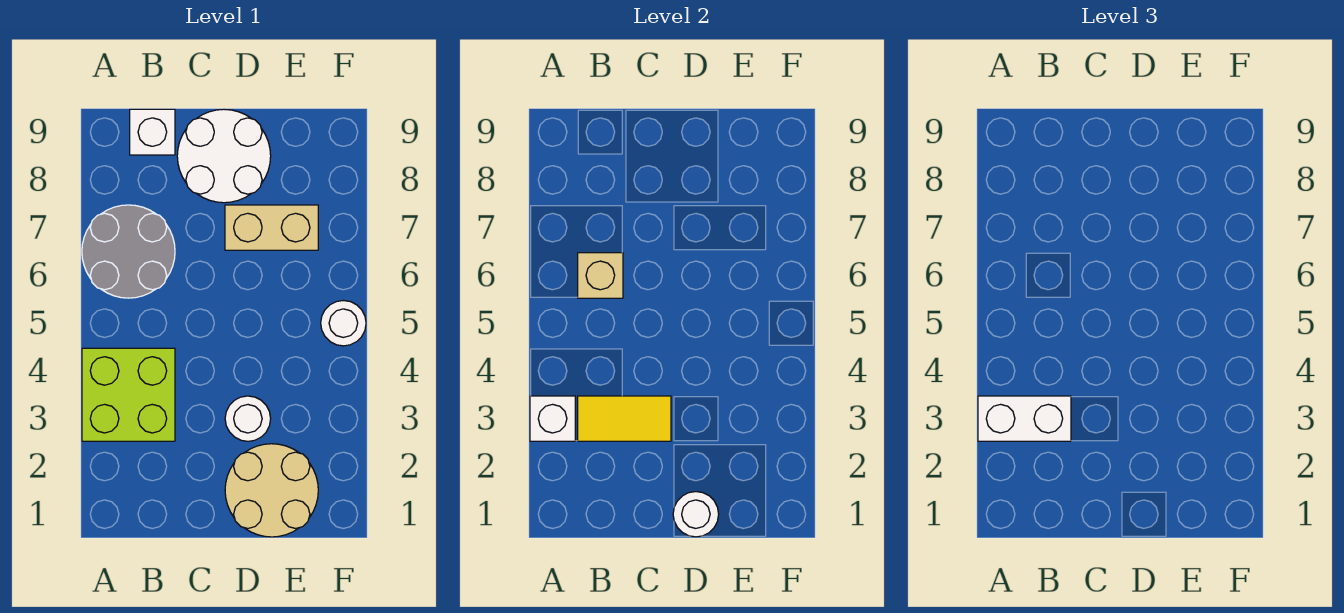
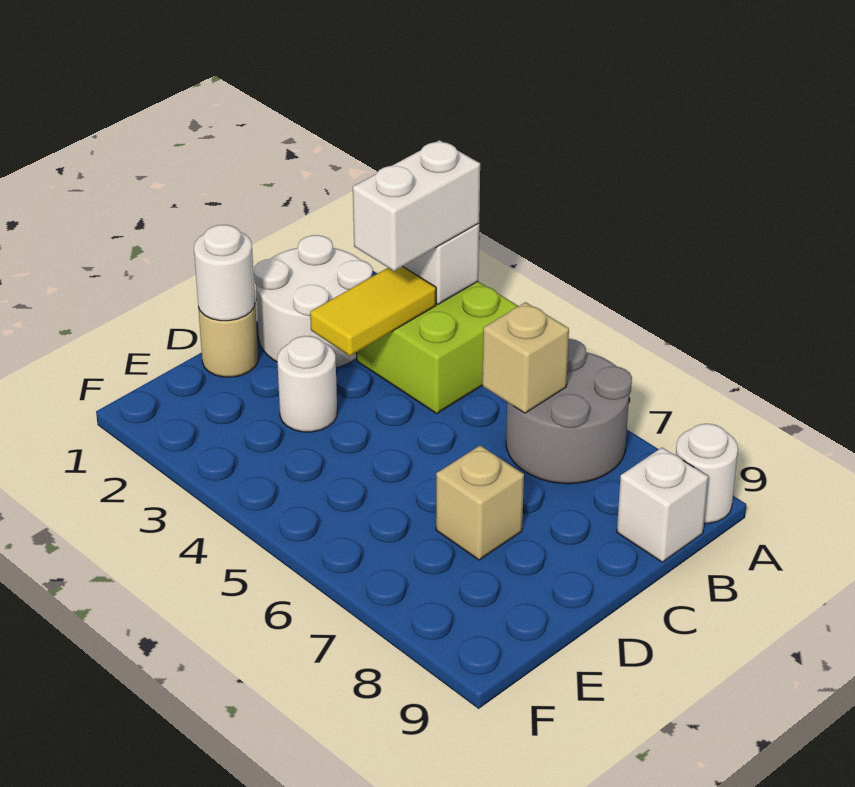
white round brick C8:D9 level 1 -> white round brick B1:C2 level 1
tan round brick D1:E2 level 1 -> tan round brick D1 level 1
tan brick D7:E7 level 1 -> tan brick D7 level 1
white round brick F5 level 1 -> white round brick A9 level 1

